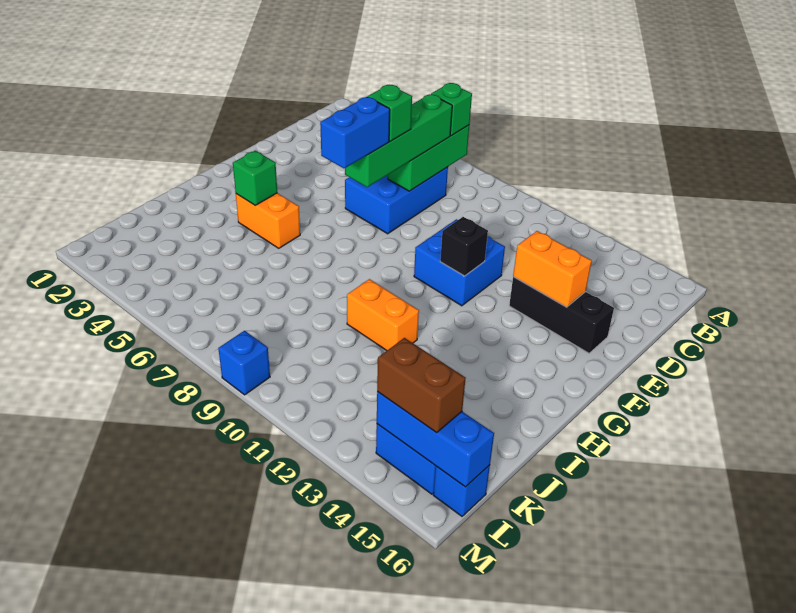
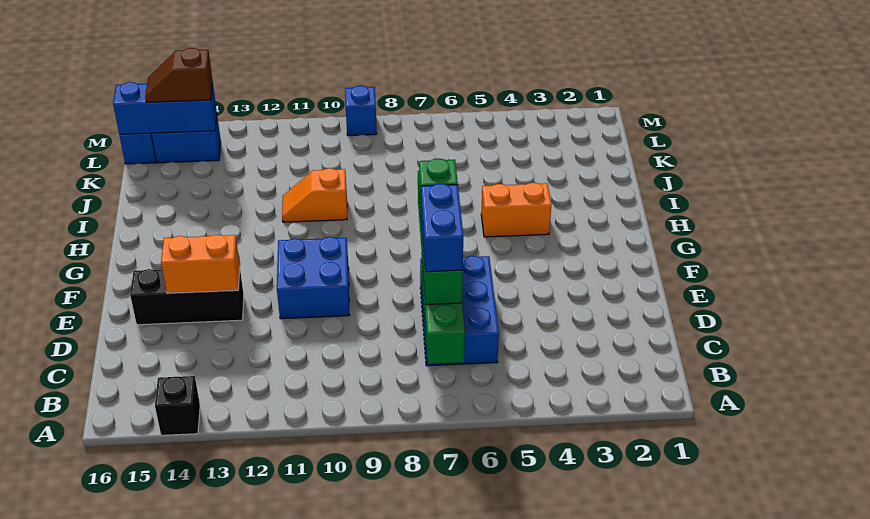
green brick B7 level 3 -> none
blue brick F7:G7 level 4 -> blue brick C7:D7 level 4
black brick F11 level 2 -> black brick A14 level 1
green brick H4 level 2 -> none
orange brick I10:I11 level 1 -> orange slope I10:I11 level 1 top 10
brown brick L14:L15 level 3 -> brown slope L14:L15 level 3 top 14

